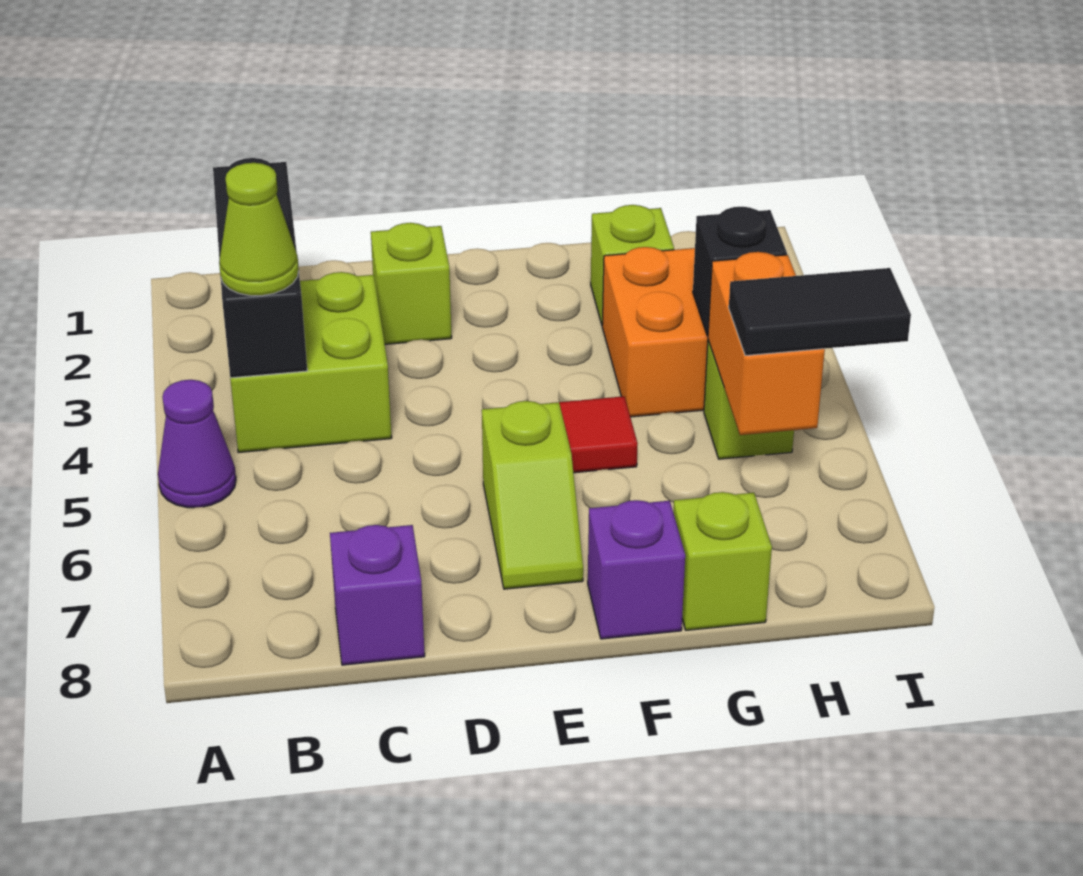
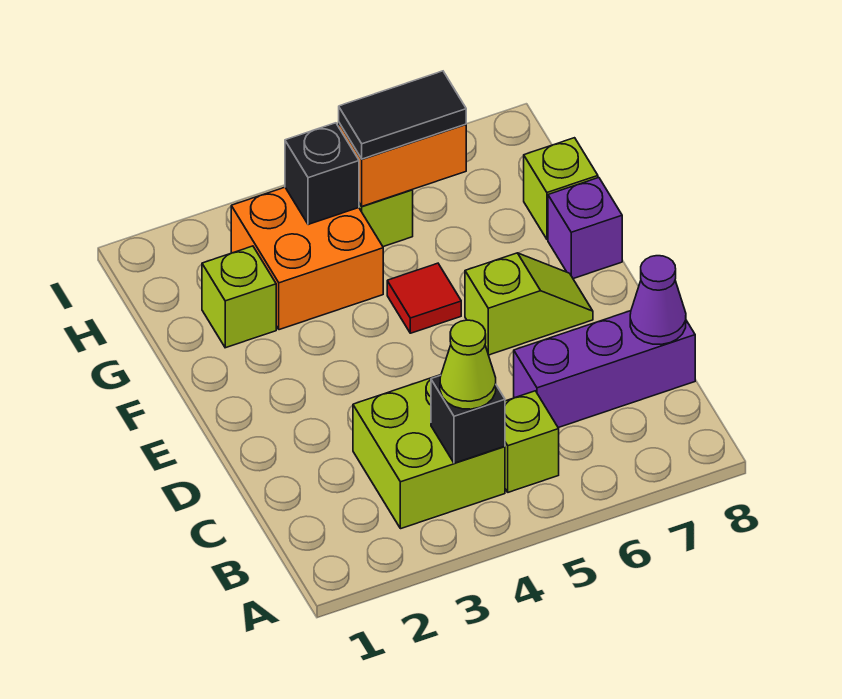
purple cone A5 level 1 -> purple cone C8 level 2
black brick B2:B4 level 2 -> black brick B4 level 2
purple brick C8 level 1 -> purple brick C6:C8 level 1
lime brick D2 level 1 -> lime brick B5 level 1
black tile H6:I6 level 3 -> black tile H5:H6 level 3

